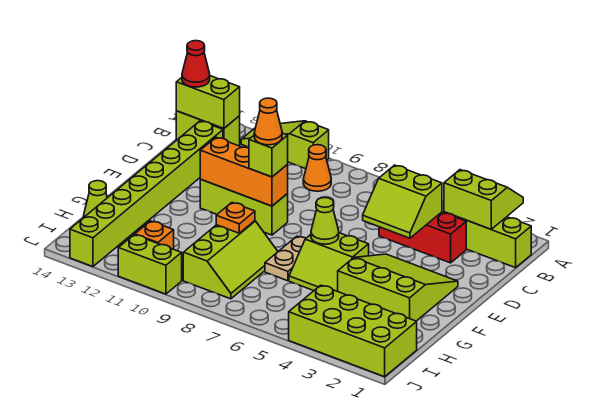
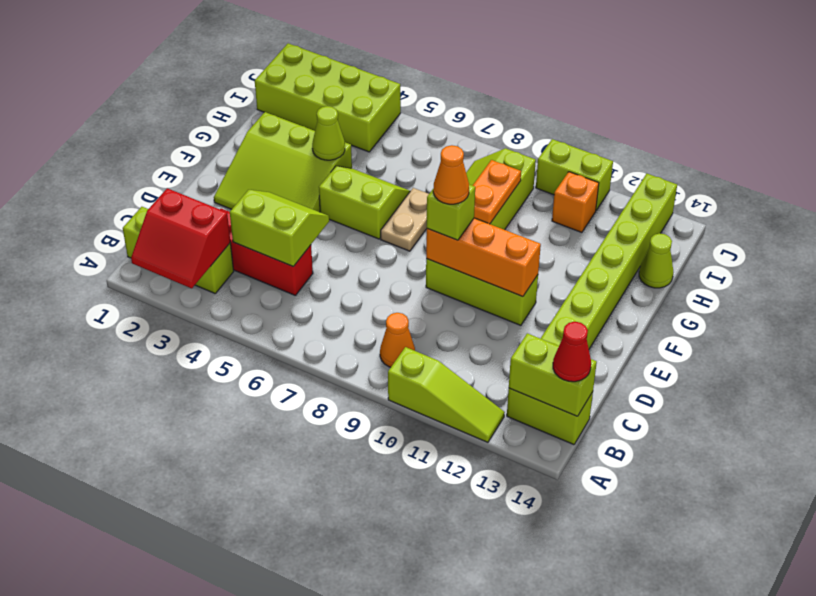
lime slope A2:B3 level 2 top B -> red slope A2:B3 level 2 top B
lime cone F6 level 2 -> lime cone G4 level 2
orange plate G9 level 2 -> orange plate G9:H9 level 2

